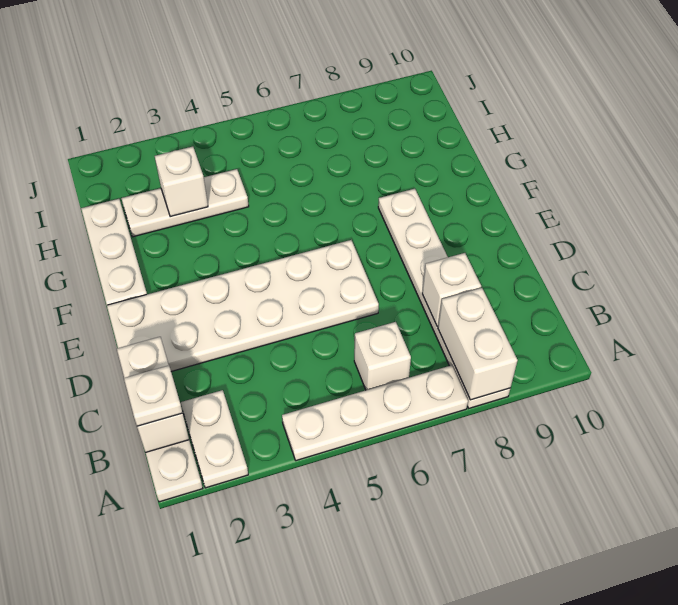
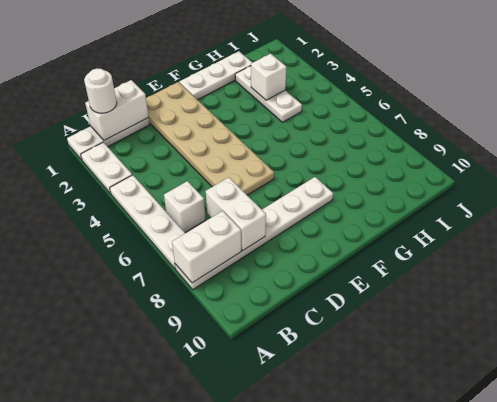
white plate A2:B2 level 1 -> white plate A2:A3 level 1
white plate B1 level 3 -> white round brick B1 level 3
white brick C8 level 2 -> white brick C7:C8 level 2
white plate D1:E6 level 1 -> tan plate D1:E6 level 1

